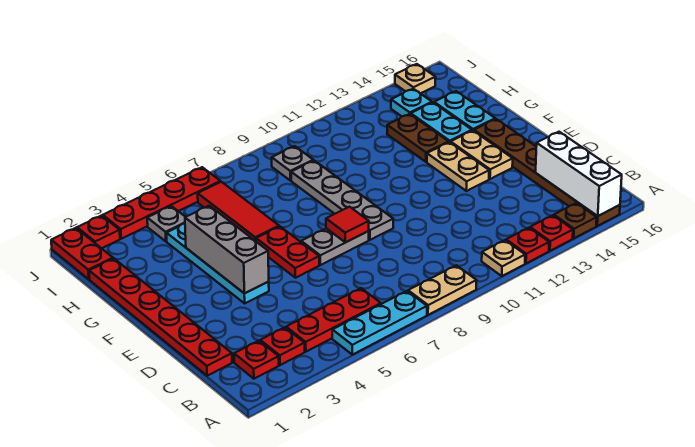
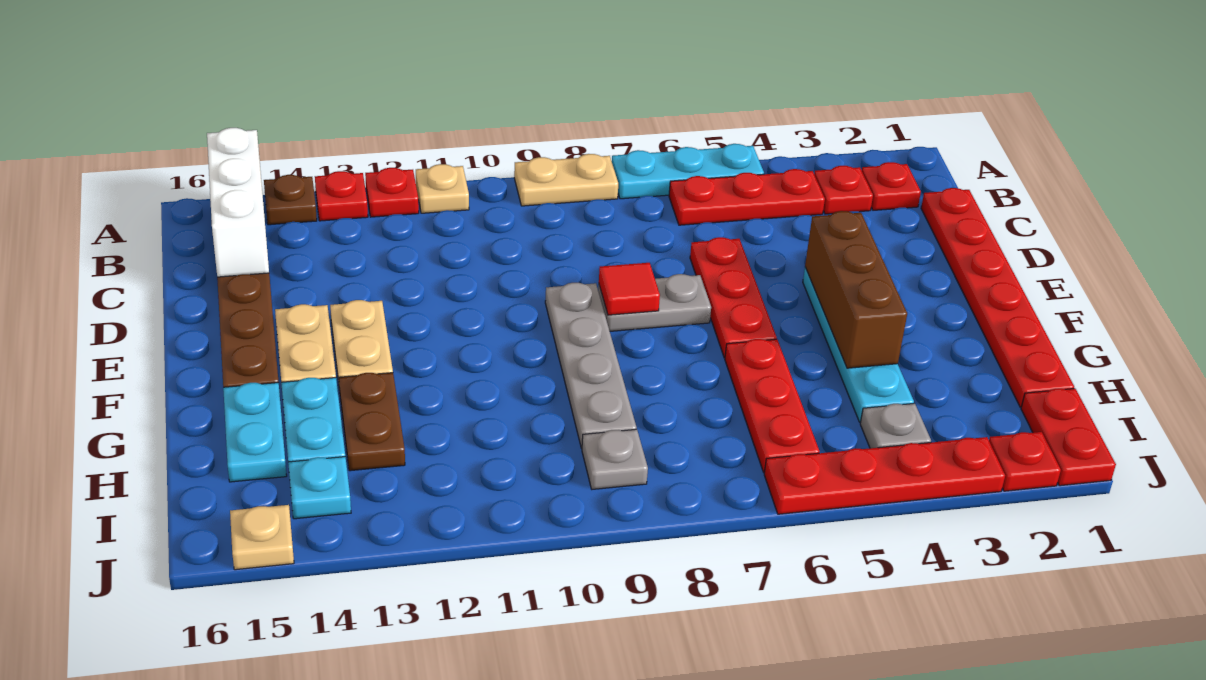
grey brick E4:G4 level 2 -> brown brick E4:G4 level 2
red plate E6:F6 level 1 -> red plate D6:F6 level 1
red tile G6:I6 level 1 -> red plate G6:I6 level 1

